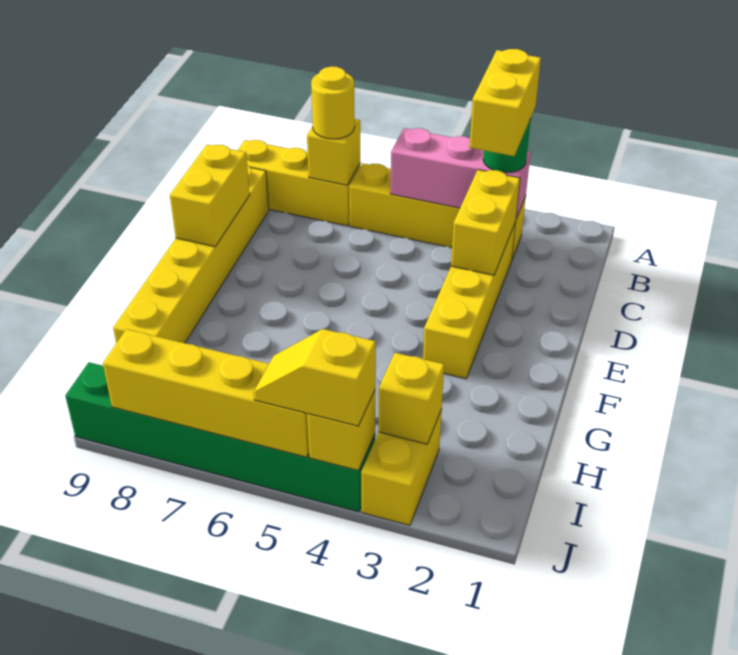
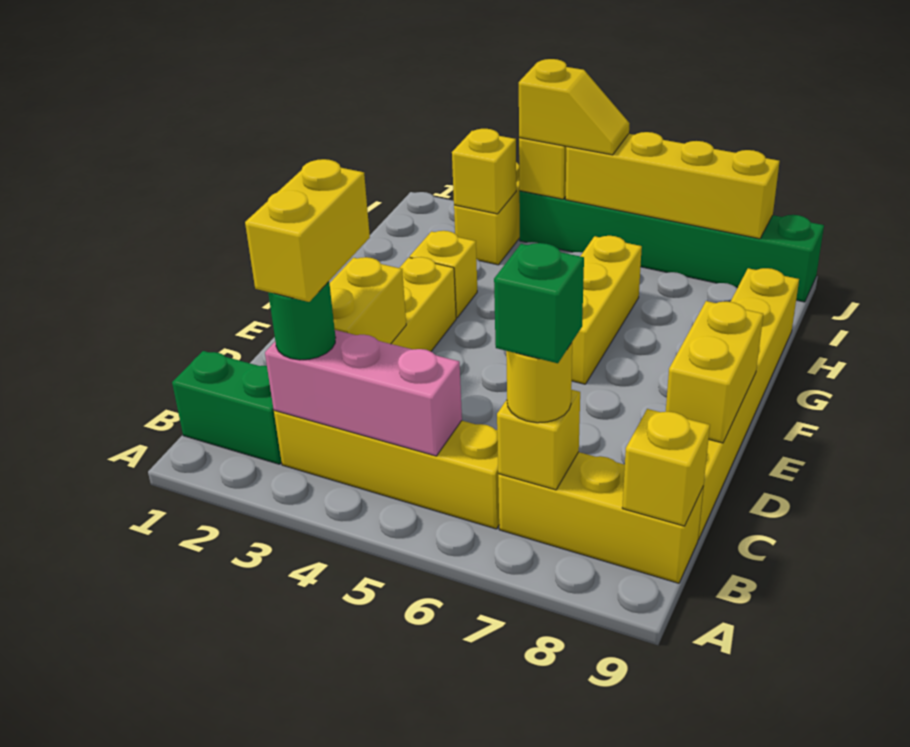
none -> green brick B1:B2 level 1
none -> green brick B7 level 4
none -> yellow brick B9 level 2
none -> yellow brick F6:H6 level 1
none -> yellow brick G3 level 1

